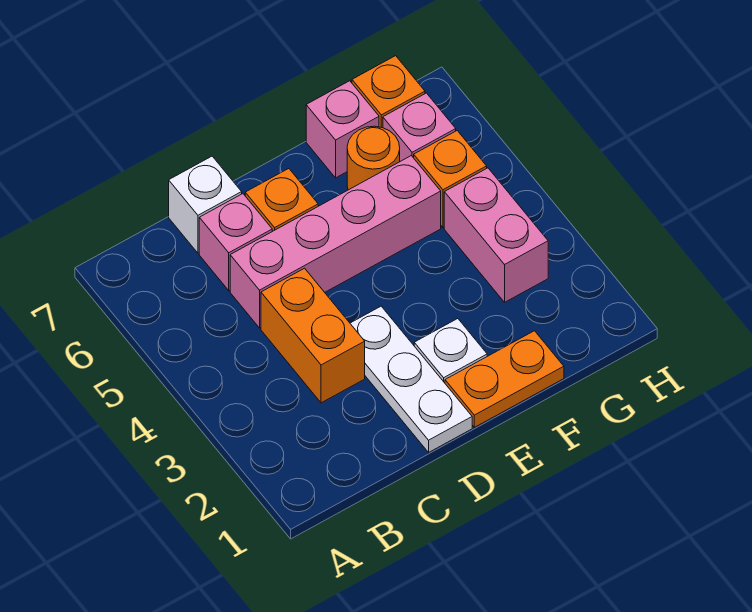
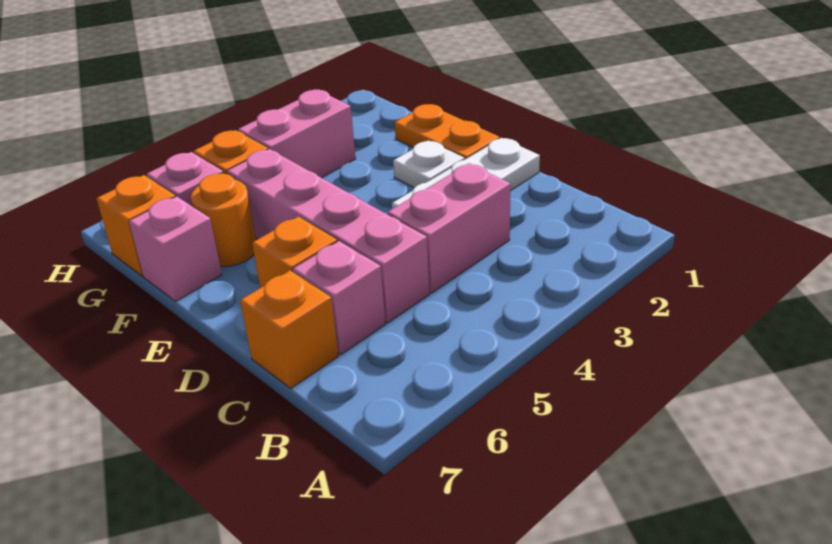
orange brick C3:C4 level 1 -> pink brick C3:C4 level 1
white brick C7 level 1 -> orange brick C7 level 1

